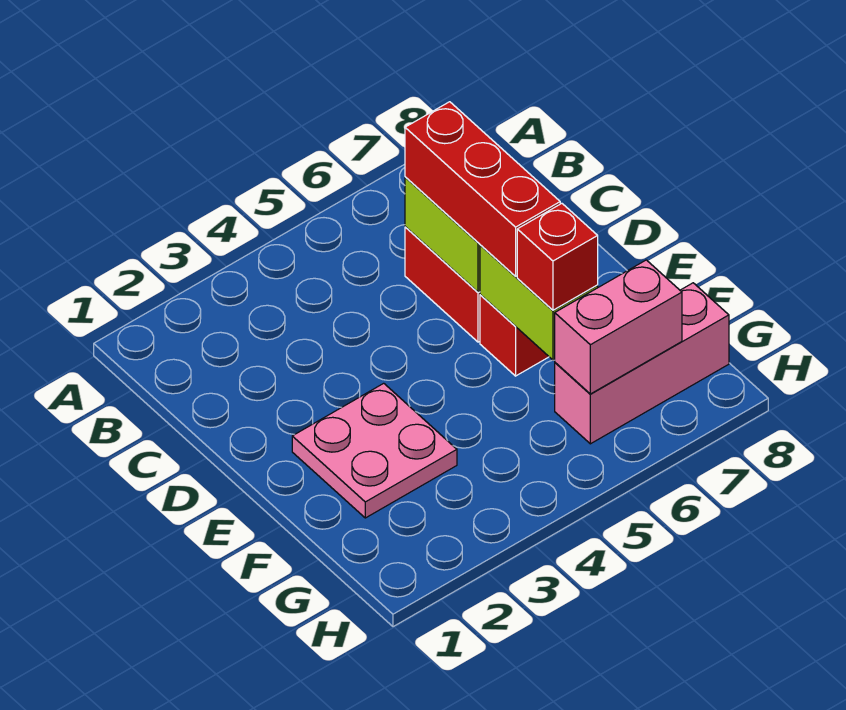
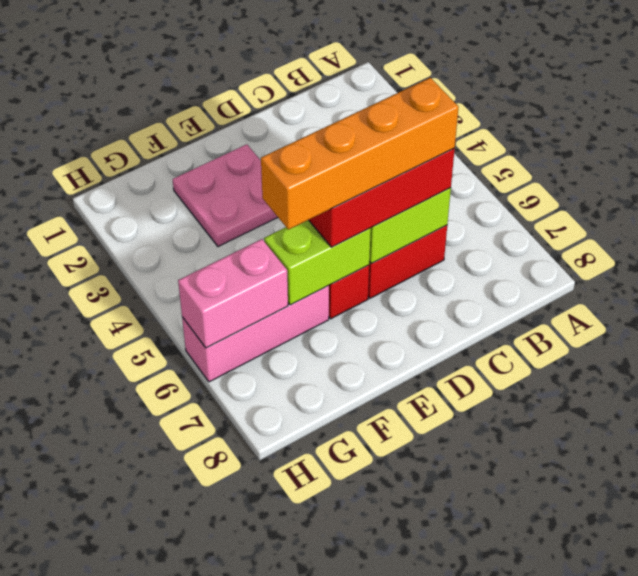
none -> orange brick C6:F6 level 4
red brick F6 level 3 -> none
pink brick G6:G8 level 1 -> pink brick F6:H6 level 1
pink brick G6:G7 level 2 -> pink brick G6:H6 level 2

